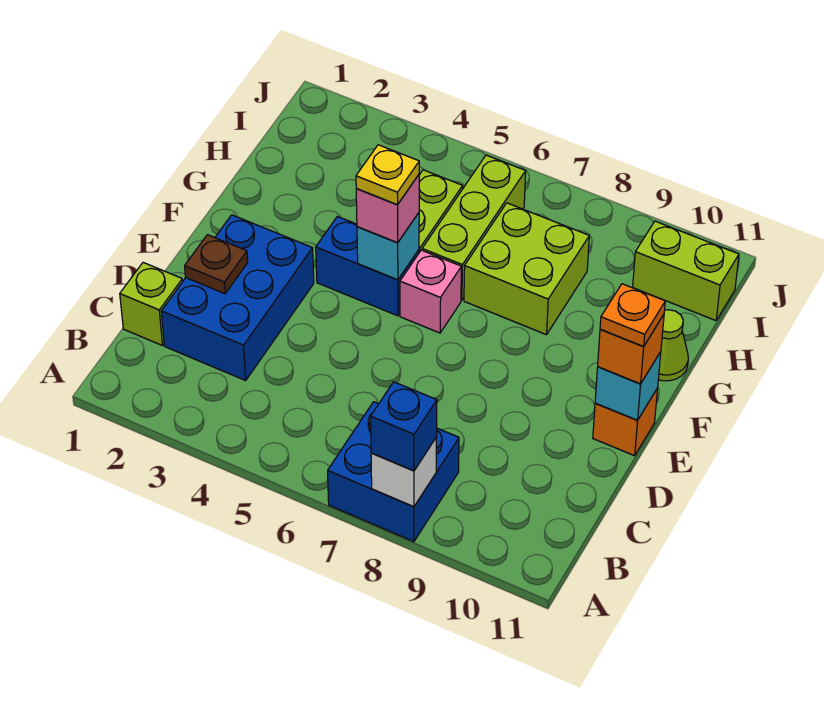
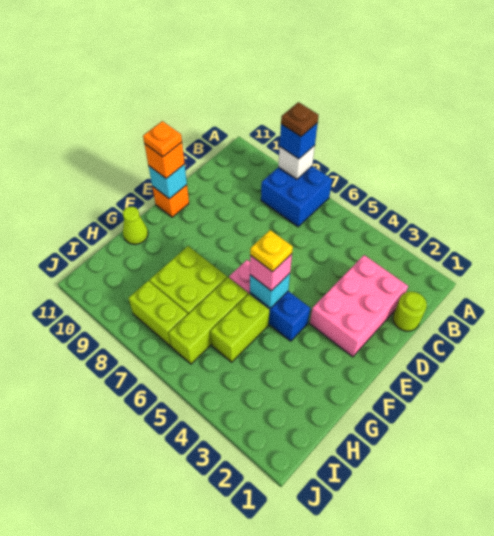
lime brick C1 level 1 -> lime round brick C1 level 1
blue brick C2:E3 level 1 -> pink brick C2:E3 level 1
brown plate D2 level 2 -> brown plate A8 level 4
lime brick I10:I11 level 1 -> lime brick I7:I8 level 1

